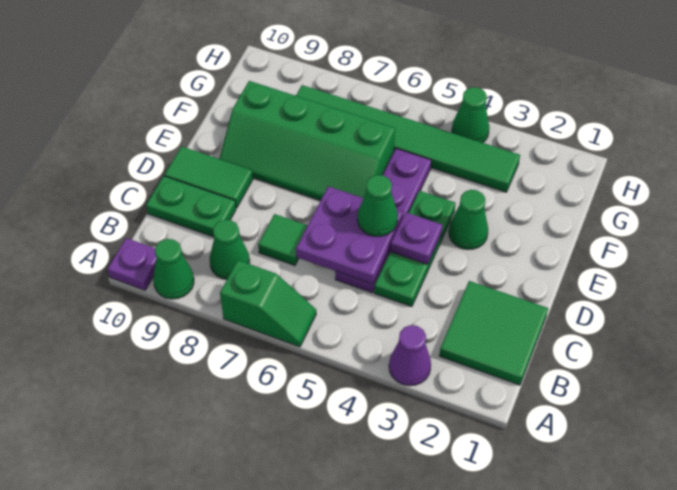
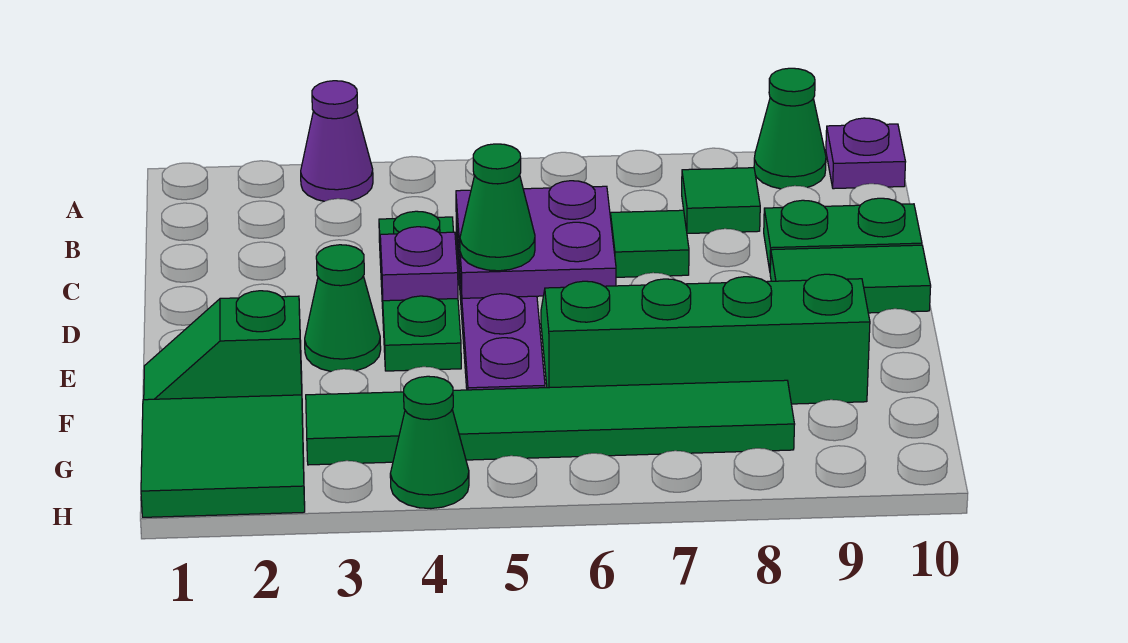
green slope A6:A7 level 1 top 7 -> green slope F1:F2 level 1 top 2
green tile B1:C2 level 1 -> green tile G1:H2 level 1
green cone B8 level 1 -> green tile B8 level 1

